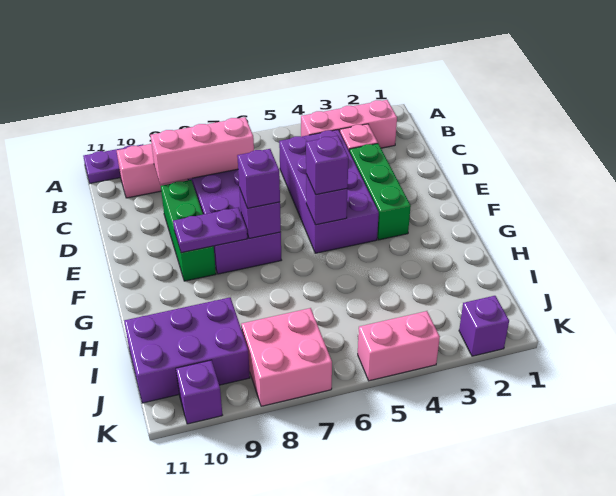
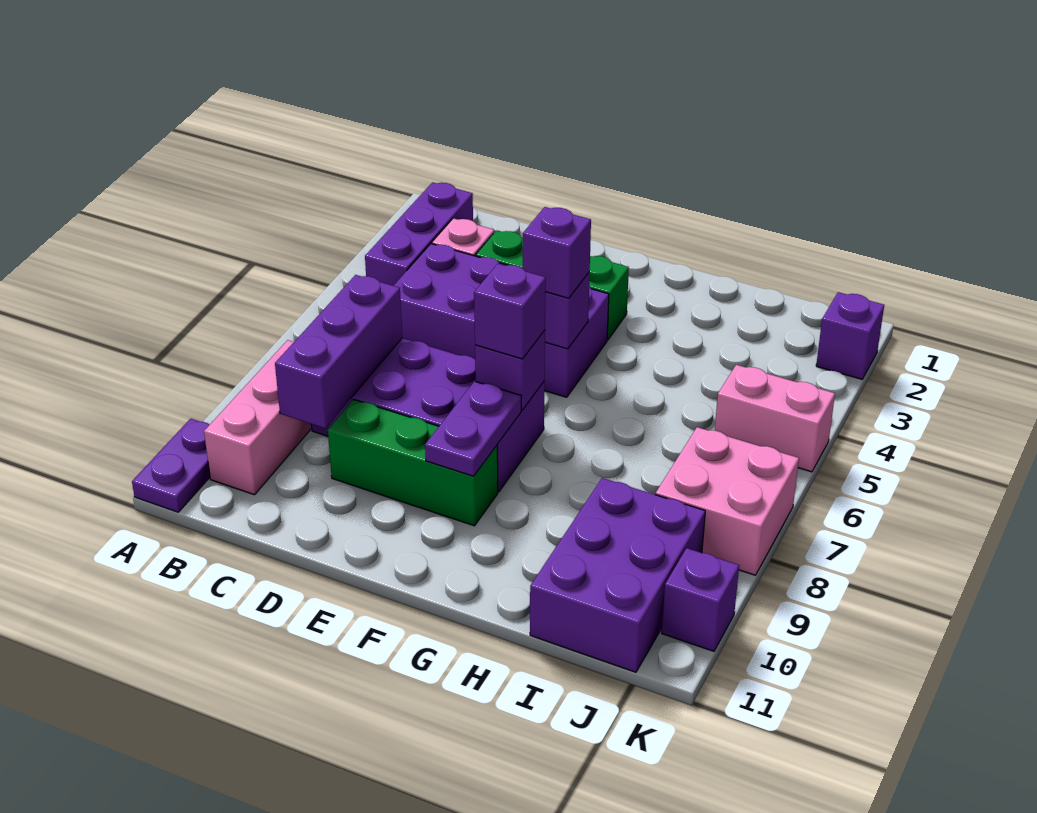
pink brick B2:B4 level 1 -> purple brick B2:B4 level 1
pink brick C7:C9 level 2 -> purple brick C7:C9 level 2
pink brick K4:K5 level 1 -> pink brick J5:K5 level 1

